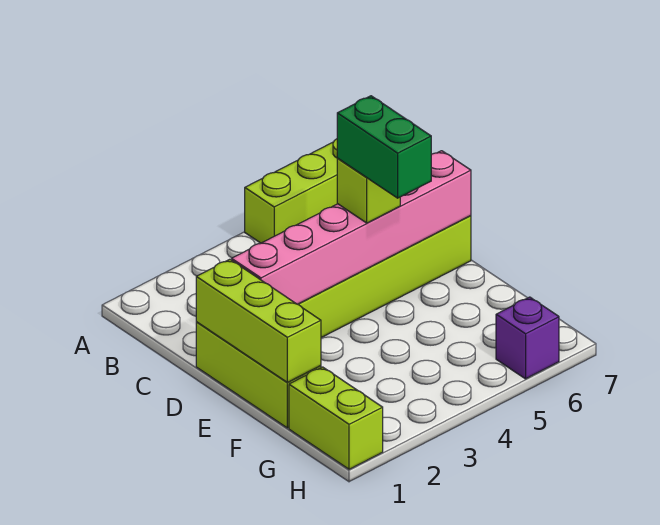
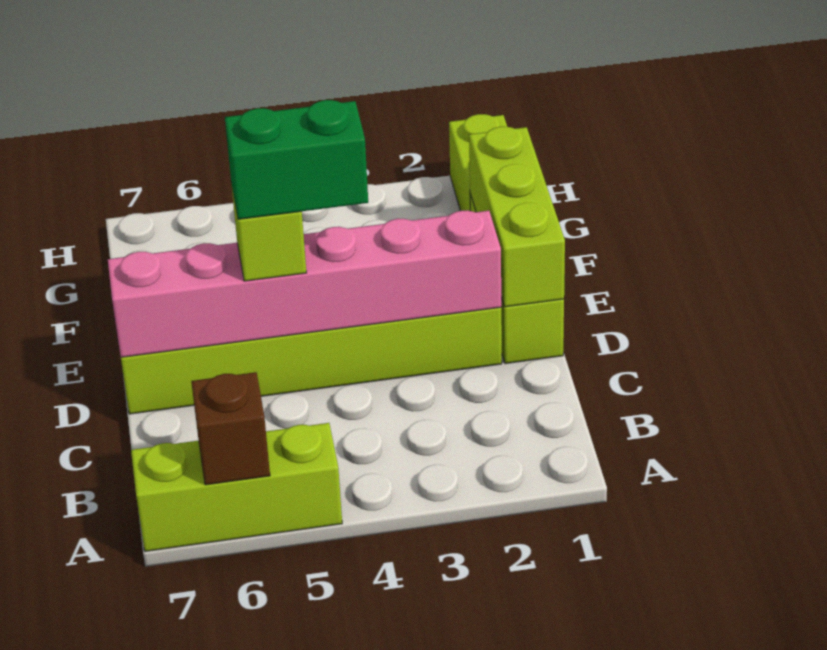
none -> brown brick A6 level 2
green brick D5:E5 level 4 -> green brick D4:D5 level 4
purple brick H6 level 1 -> none

